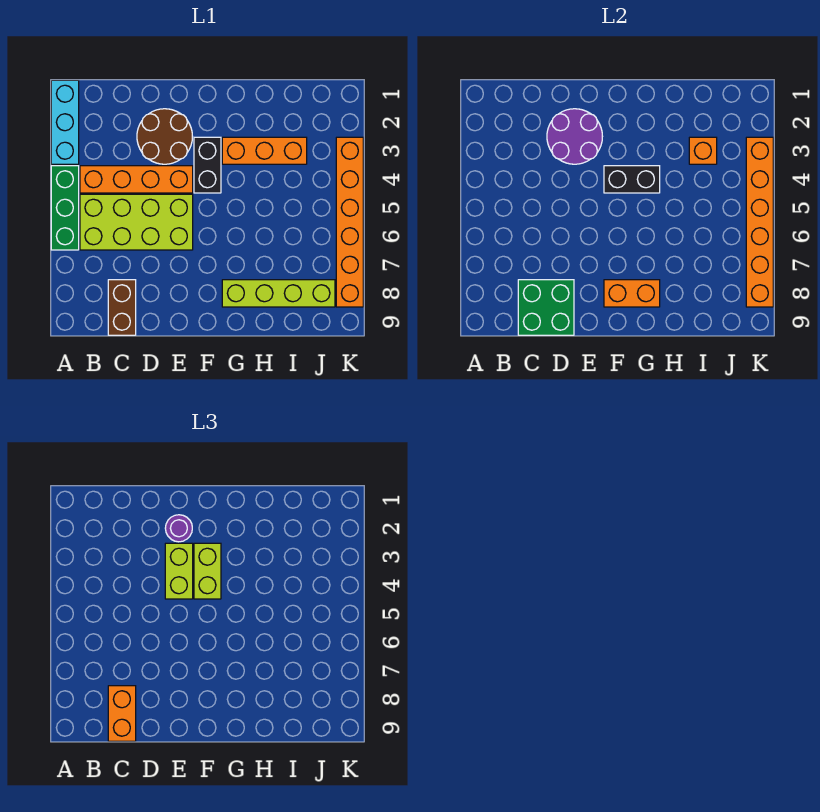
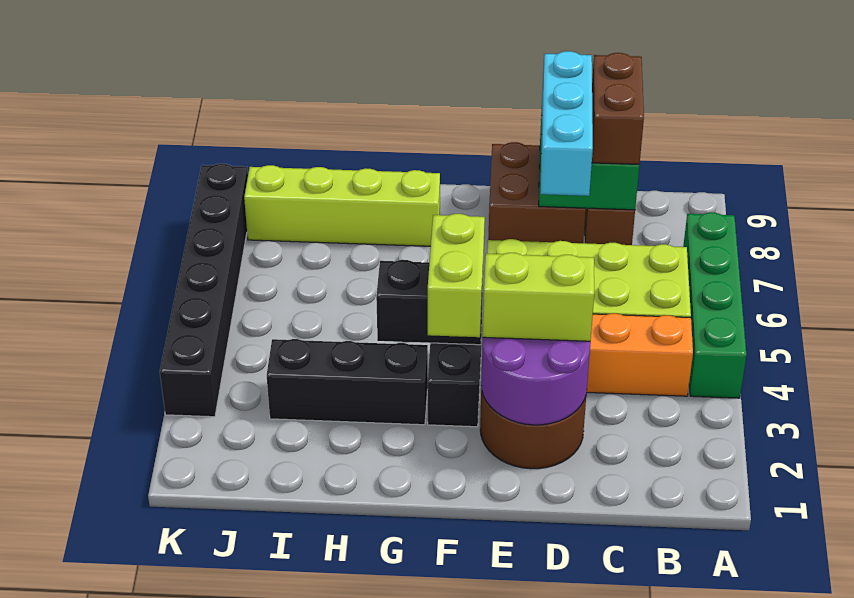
cyan brick A1:A3 level 1 -> cyan brick D7:D9 level 3
green brick A4:A6 level 1 -> green brick A4:A7 level 1
orange brick C8:C9 level 3 -> brown brick C8:C9 level 3
none -> brown brick D8:E9 level 1
purple round brick E2 level 3 -> none
lime brick E3:E4 level 3 -> lime brick D3:E3 level 3
orange brick F8:G8 level 2 -> none
orange brick G3:I3 level 1 -> black brick G3:I3 level 1
orange brick I3 level 2 -> none
orange brick K3:K8 level 1 -> black brick K3:K8 level 1
orange brick K3:K8 level 2 -> none

